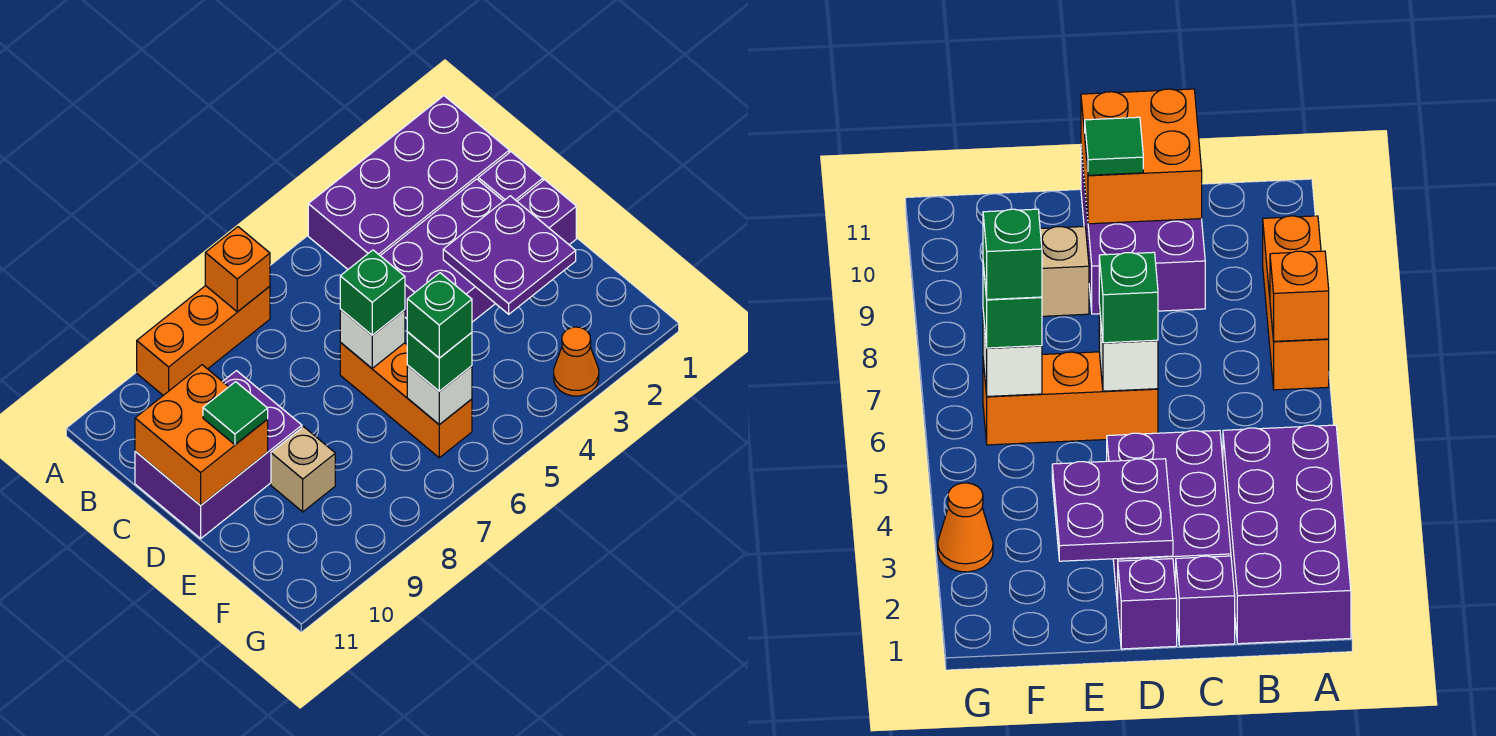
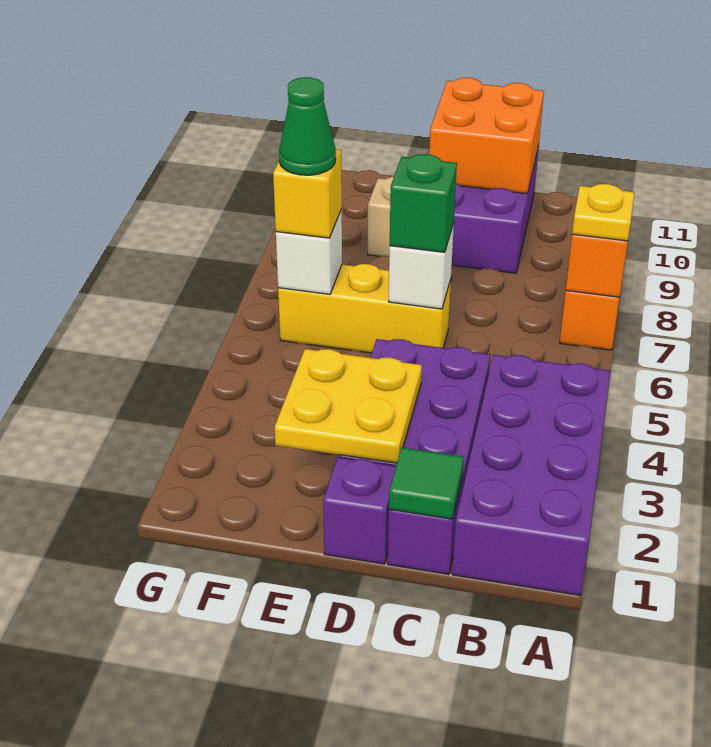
none -> yellow plate A7 level 3
purple plate D2:E3 level 2 -> yellow plate D2:E3 level 2
orange brick D6:F6 level 1 -> yellow brick D6:F6 level 1
green tile D10 level 3 -> green tile C1 level 2
green brick F6 level 3 -> yellow brick F6 level 3
green brick F6 level 4 -> green cone F6 level 4
orange cone G3 level 1 -> none

